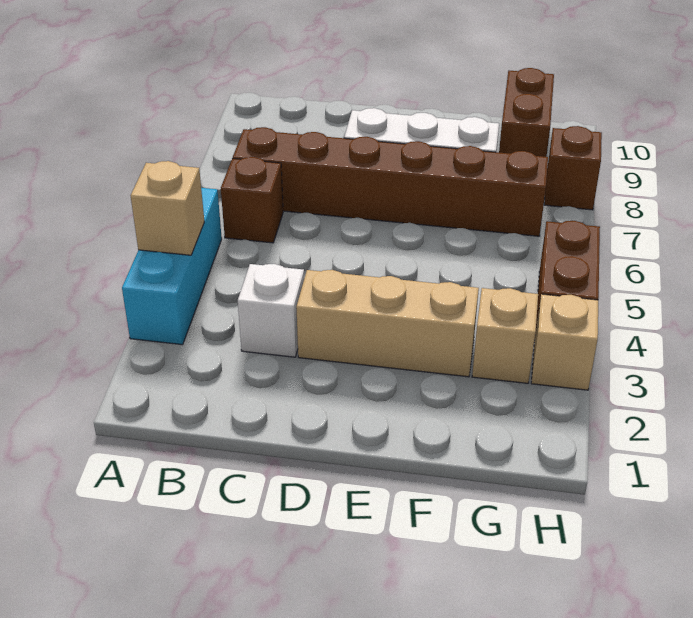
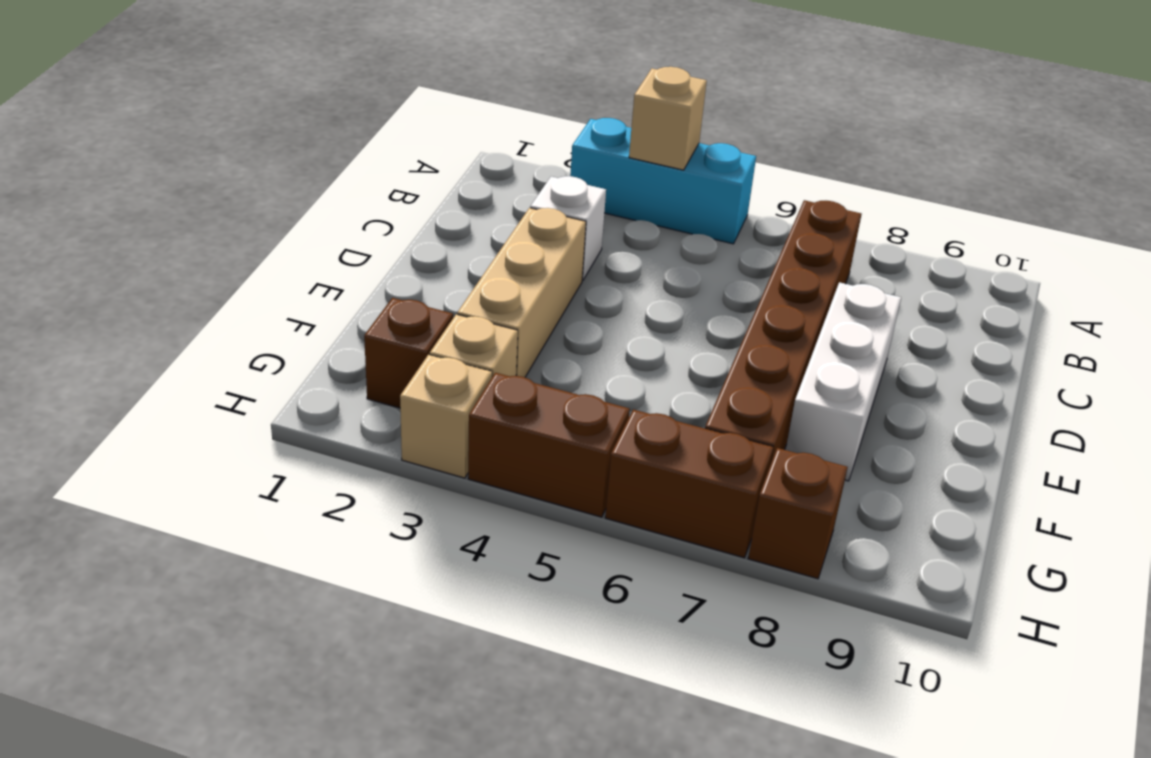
brown brick B6 level 1 -> brown brick G2 level 1
brown brick G9:G10 level 1 -> brown brick H6:H7 level 1

